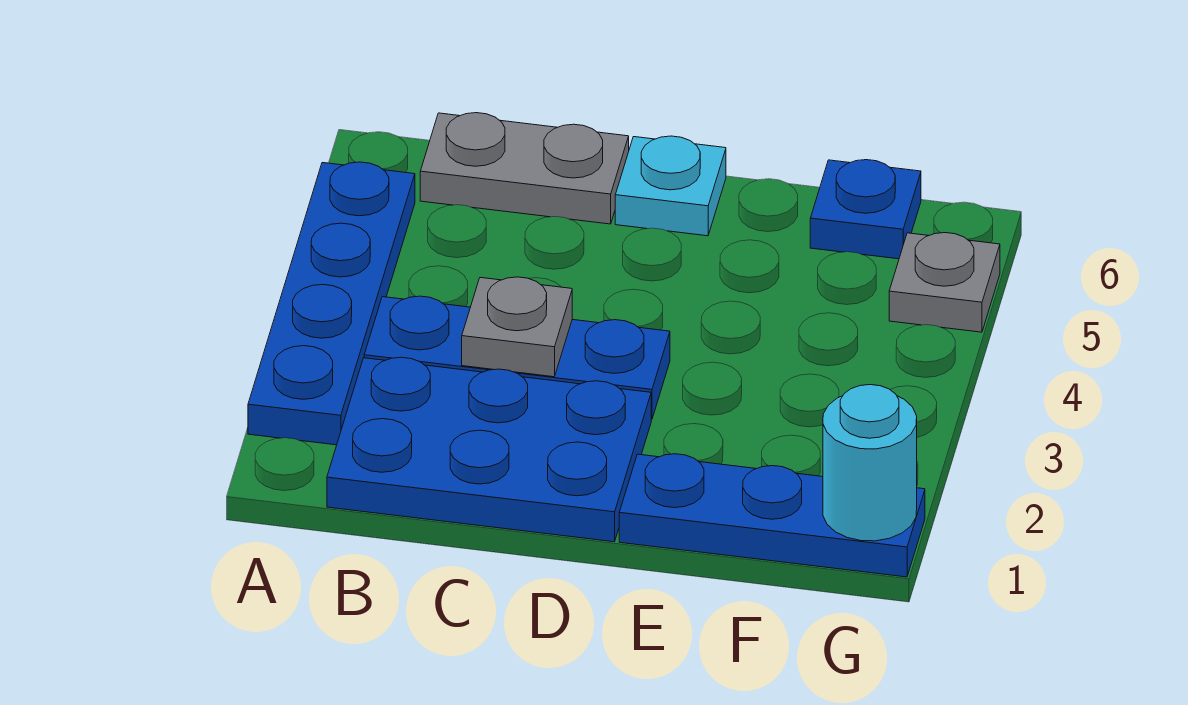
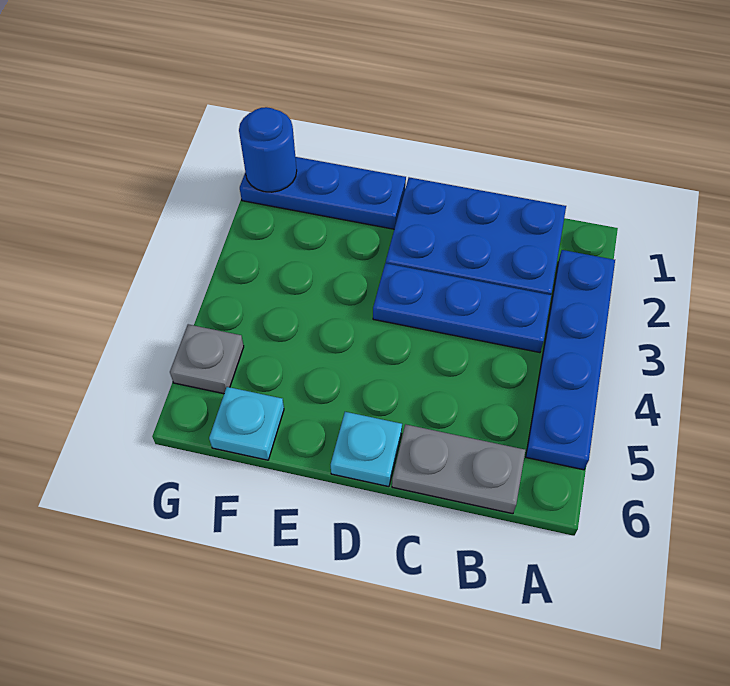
grey plate C3 level 2 -> none
blue plate F6 level 1 -> cyan plate F6 level 1
cyan round brick G1 level 2 -> blue round brick G1 level 2

